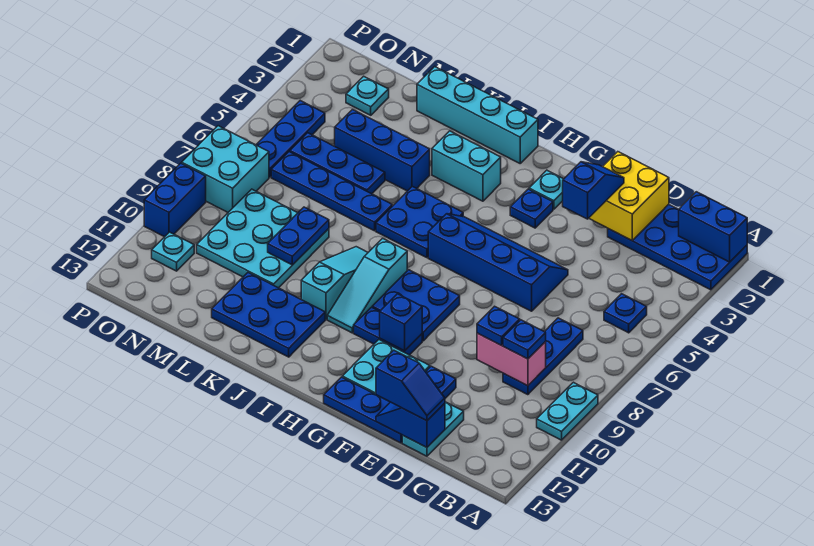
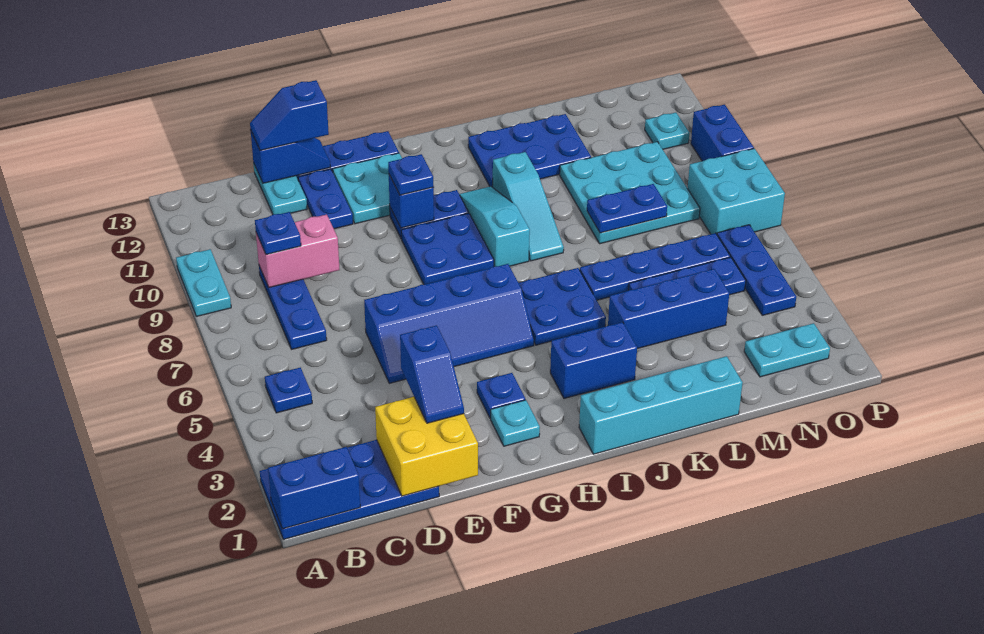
blue plate D9 level 3 -> blue plate G10 level 3
cyan brick I3:J3 level 1 -> blue brick I3:J3 level 1
blue plate L8:L9 level 2 -> blue plate L8:M8 level 2
cyan plate N2 level 1 -> cyan plate N2:O2 level 1

